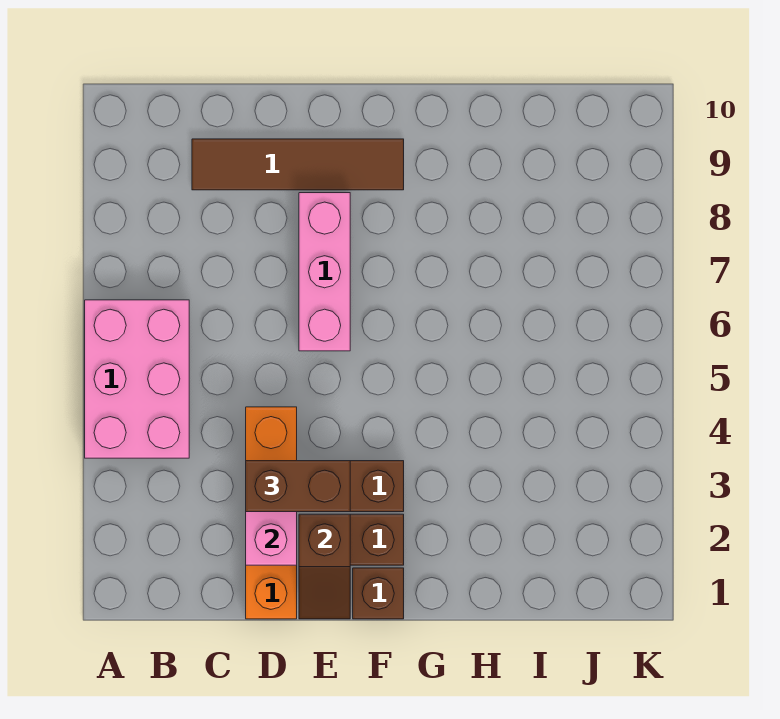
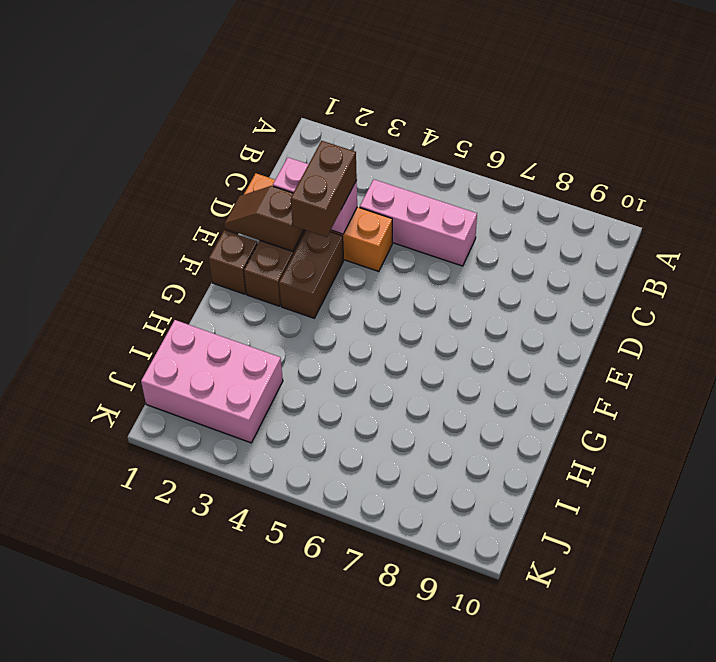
pink brick A4:B6 level 1 -> pink brick I1:J3 level 1
brown tile C9:F9 level 1 -> none
pink brick E6:E8 level 1 -> pink brick C4:C6 level 1

